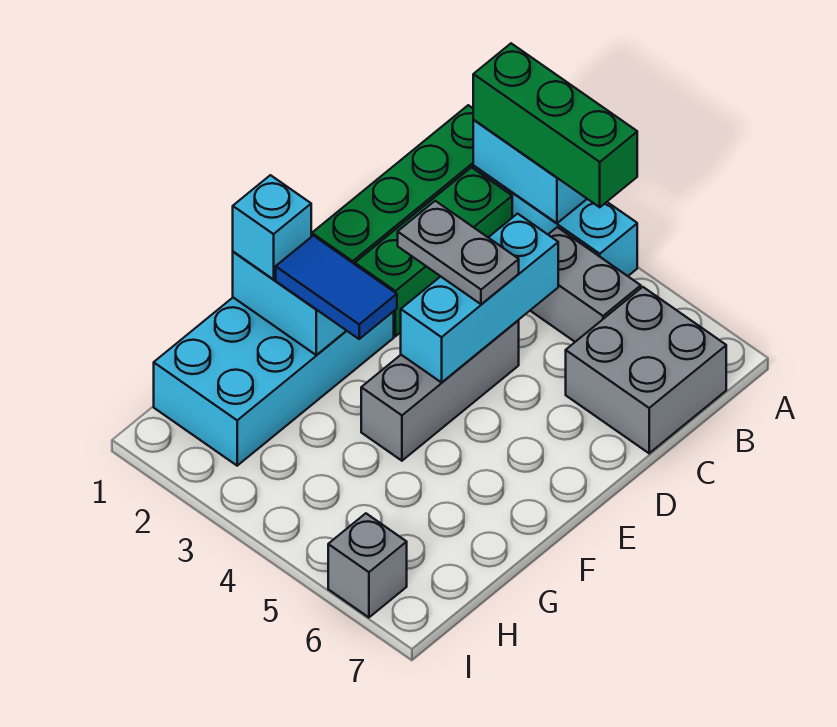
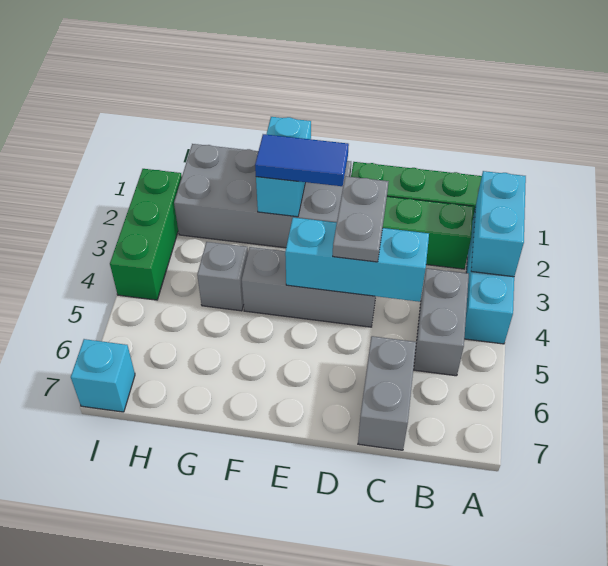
green brick A2:A4 level 3 -> green brick I2:I4 level 1
grey brick B6:C7 level 1 -> grey brick C6:C7 level 1
cyan brick E1:H2 level 1 -> grey brick E1:H2 level 1
cyan brick F1 level 3 -> cyan brick I7 level 1
blue tile F2:F3 level 3 -> blue tile E2:F2 level 3
grey brick I6 level 1 -> grey brick G4 level 1

